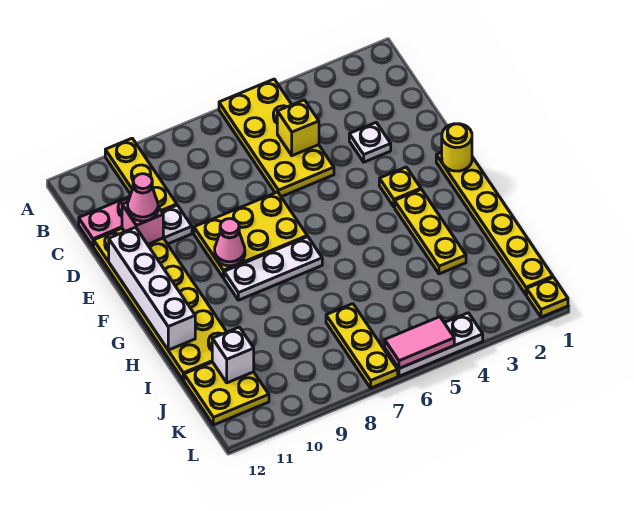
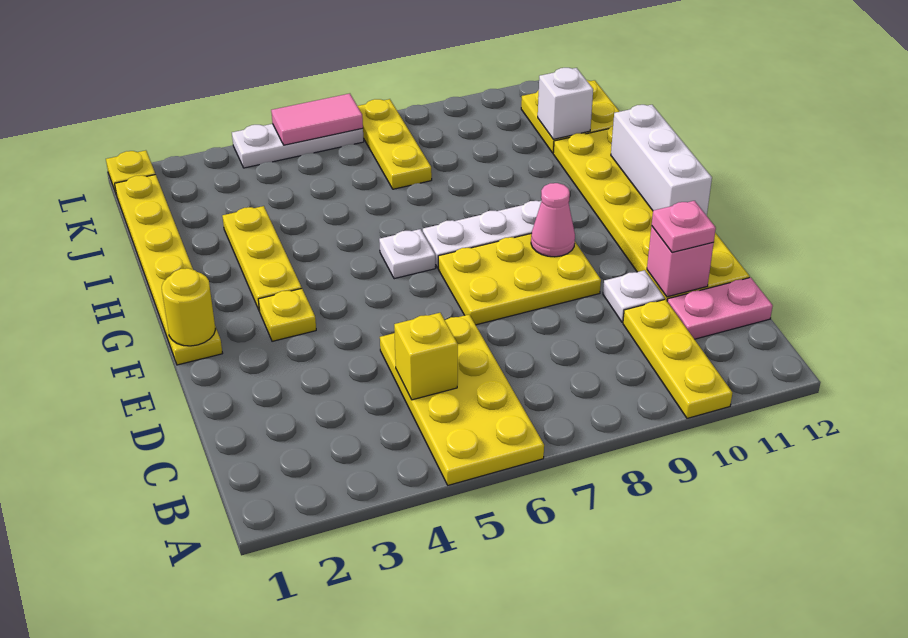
white plate D3 level 1 -> white plate G6 level 1
pink cone D11 level 3 -> pink plate D11 level 3
white brick E12:H12 level 2 -> white brick F12:H12 level 2

